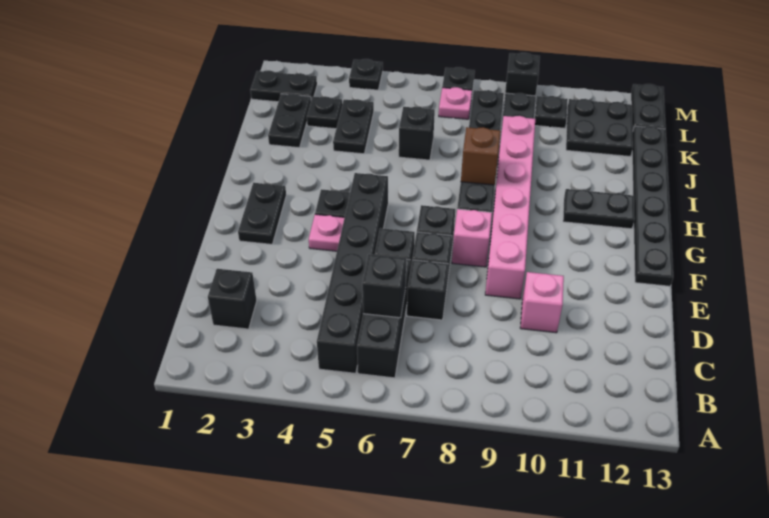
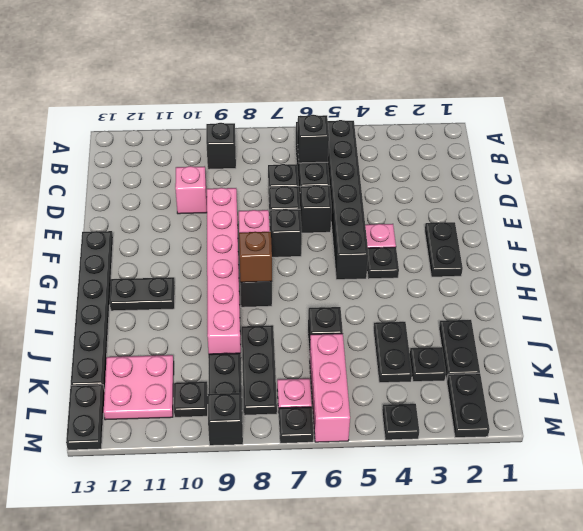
black brick C2 level 1 -> black brick B9 level 1
none -> pink brick K6:M6 level 1
black plate K11:L12 level 1 -> pink plate K11:L12 level 1
black plate L1:L2 level 1 -> black plate L2:M2 level 1

